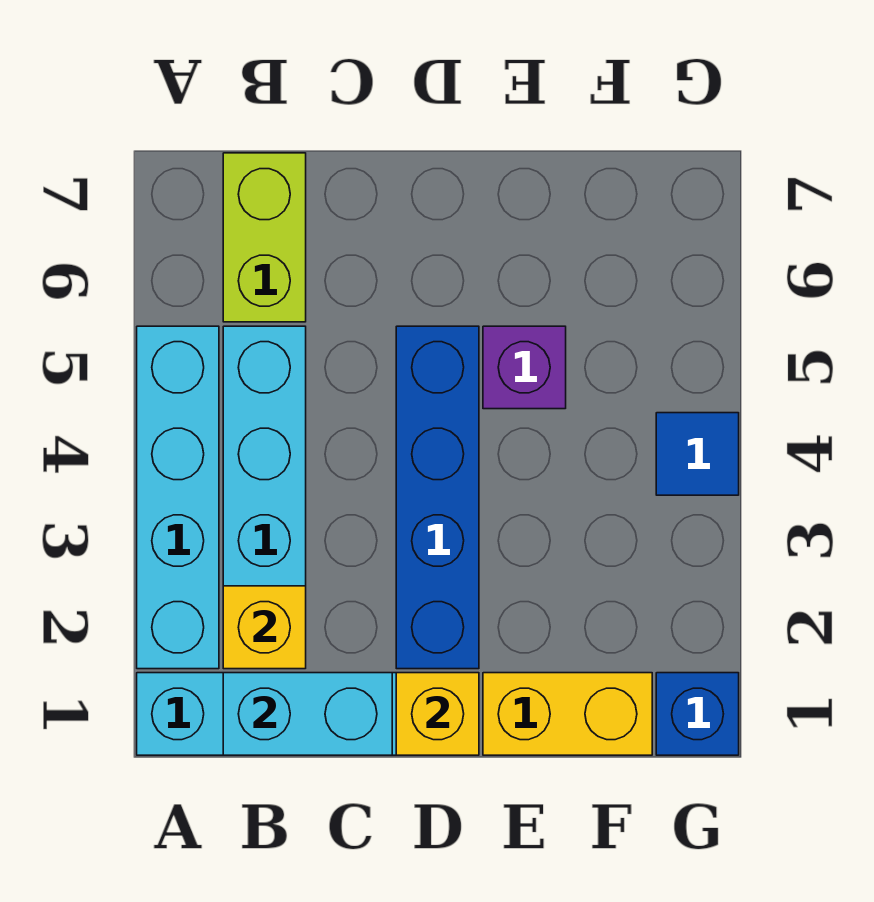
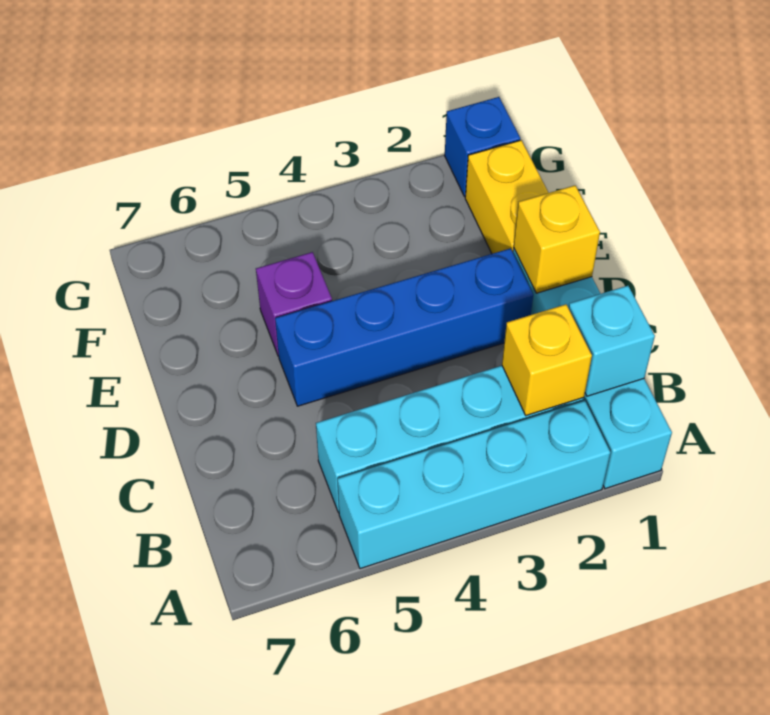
cyan brick B1:C1 level 2 -> cyan brick B1 level 2
lime brick B6:B7 level 1 -> none
blue tile G4 level 1 -> none

